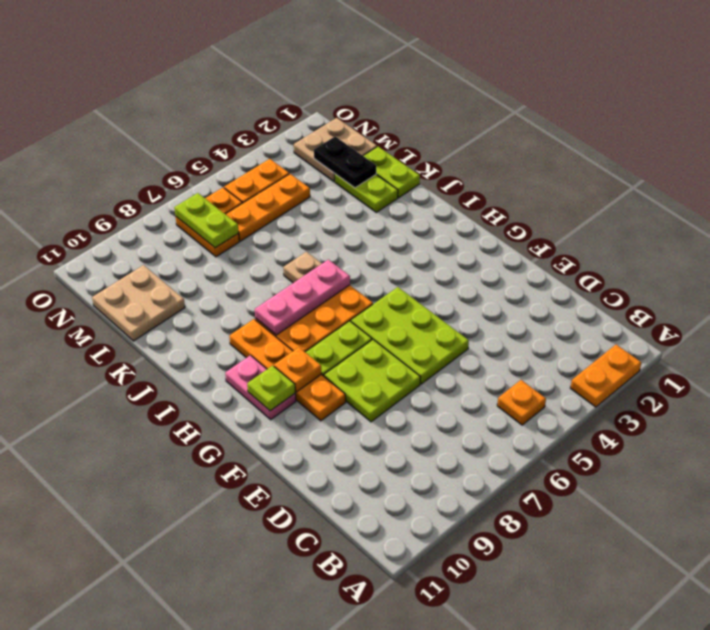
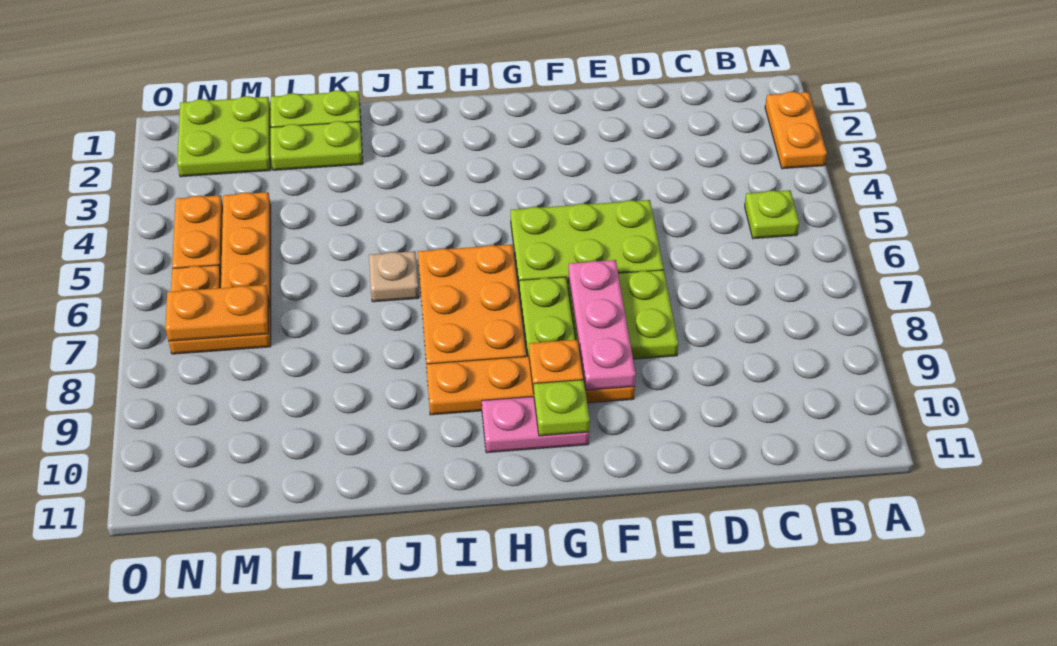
orange plate B5 level 1 -> lime plate B5 level 1
pink plate I6:I8 level 2 -> pink plate F7:F9 level 2
black plate L2:M2 level 2 -> none
tan plate L10:M11 level 1 -> none
tan plate M1:N2 level 1 -> lime plate M1:N2 level 1
lime plate M7:N7 level 2 -> orange plate M7:N7 level 2

